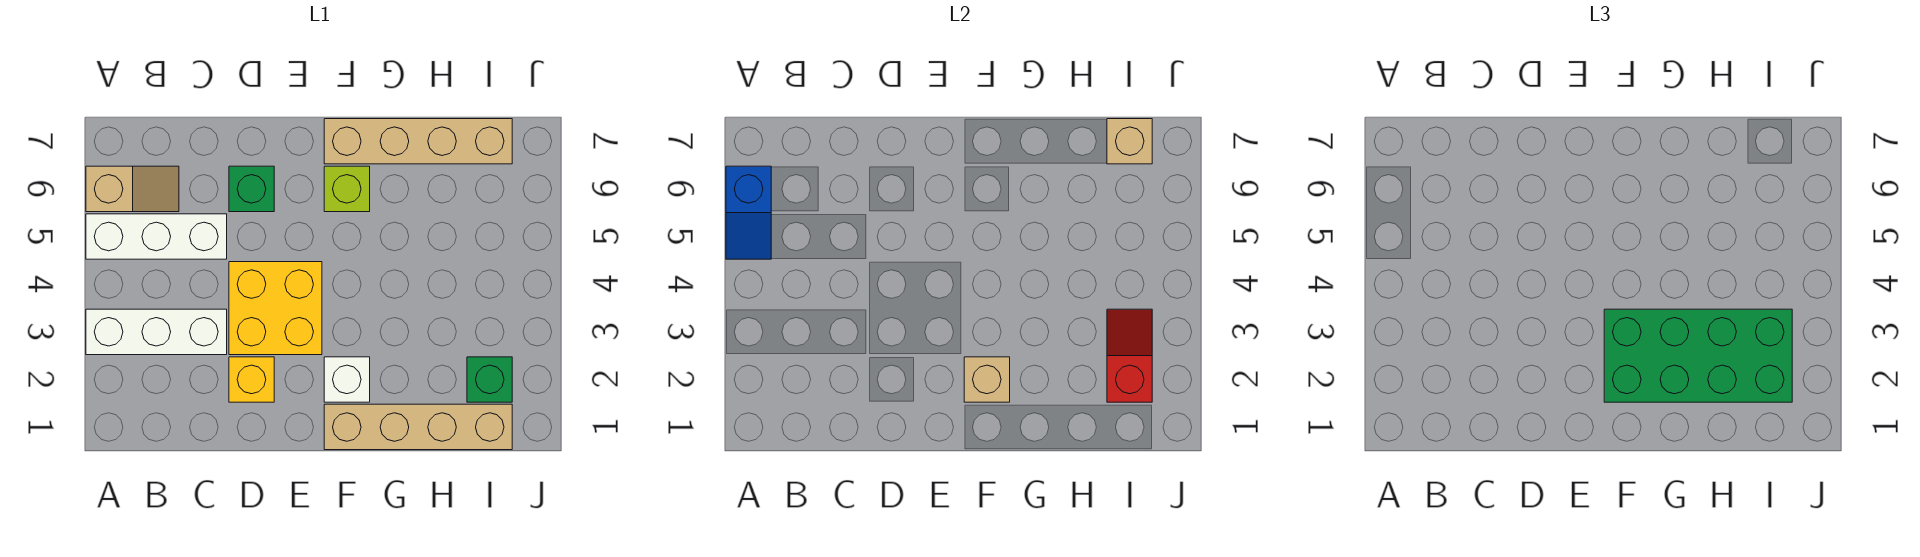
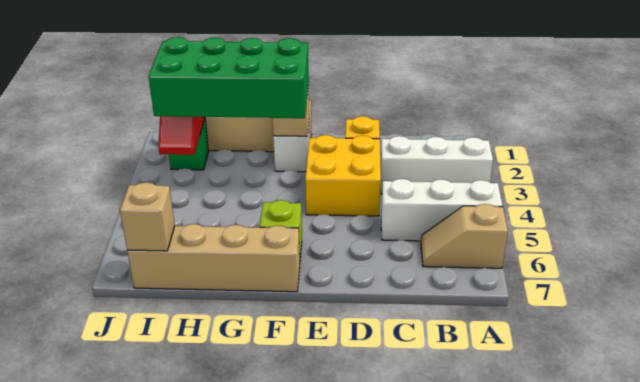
blue slope A5:A6 level 2 top 6 -> none
green brick D6 level 1 -> none

